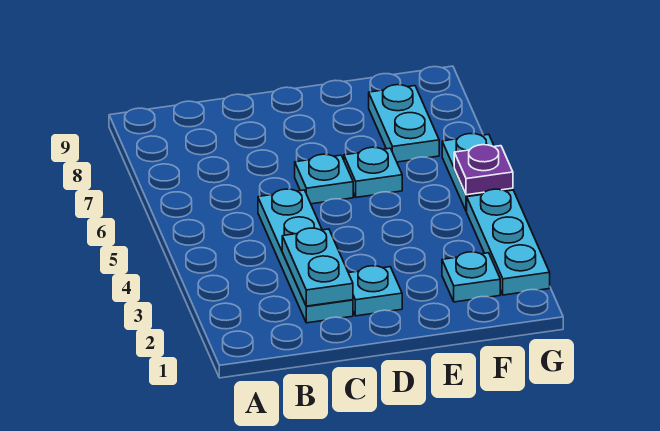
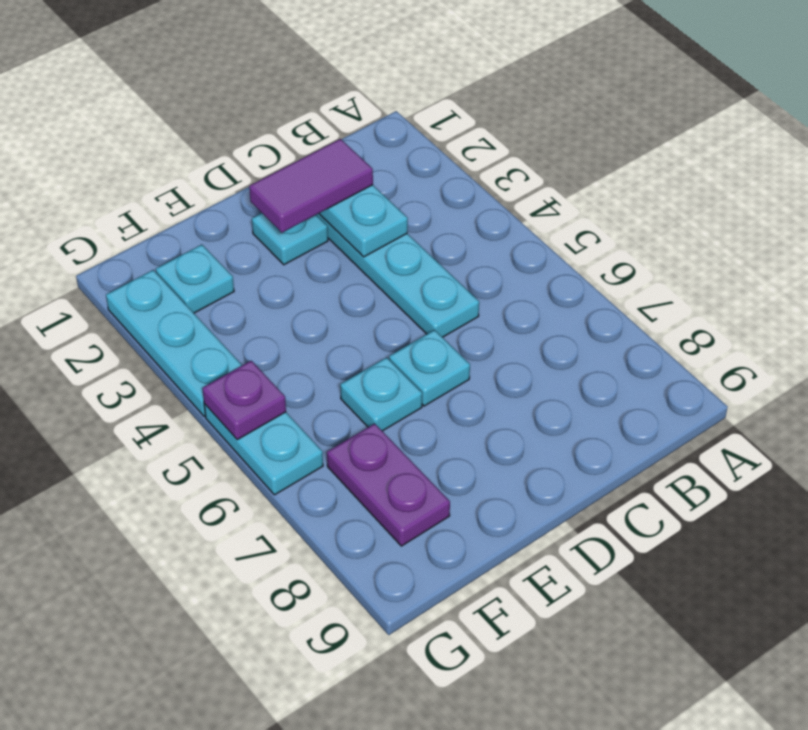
none -> purple tile C2:D2 level 3
cyan plate F7:F8 level 1 -> purple plate F7:F8 level 1

